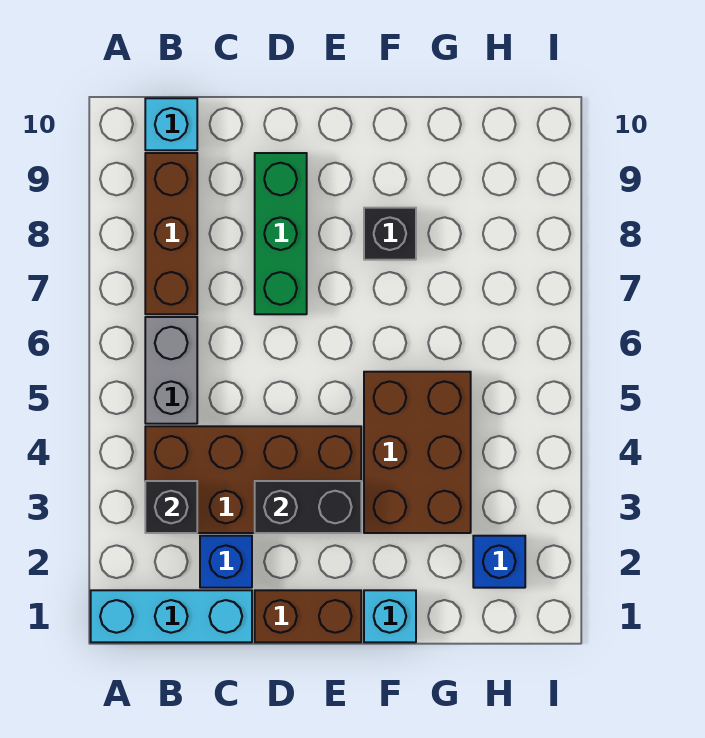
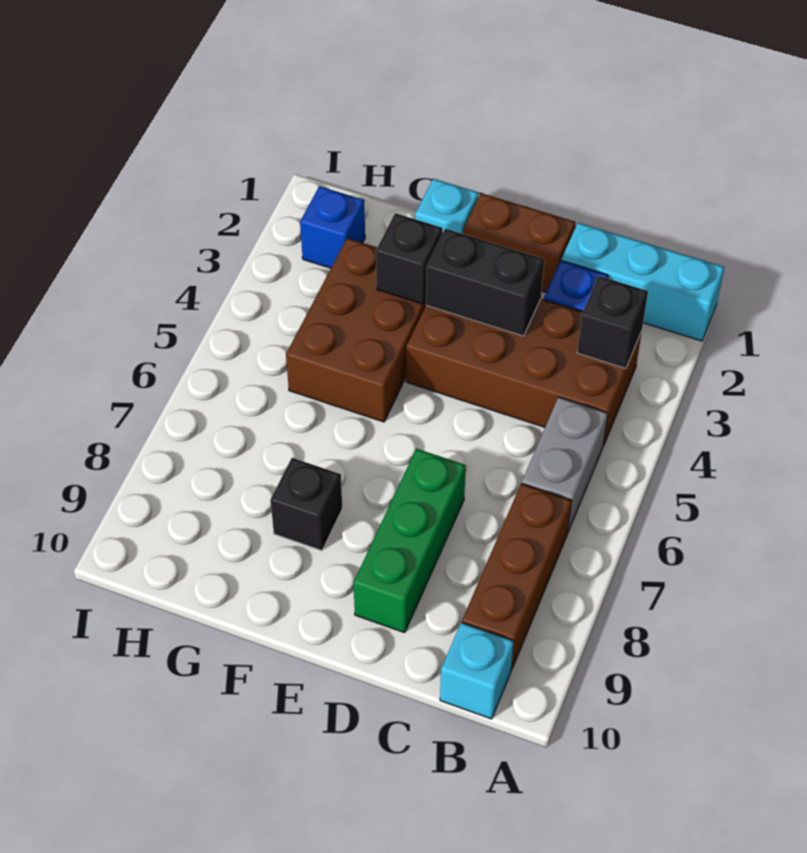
none -> black brick F3 level 2

